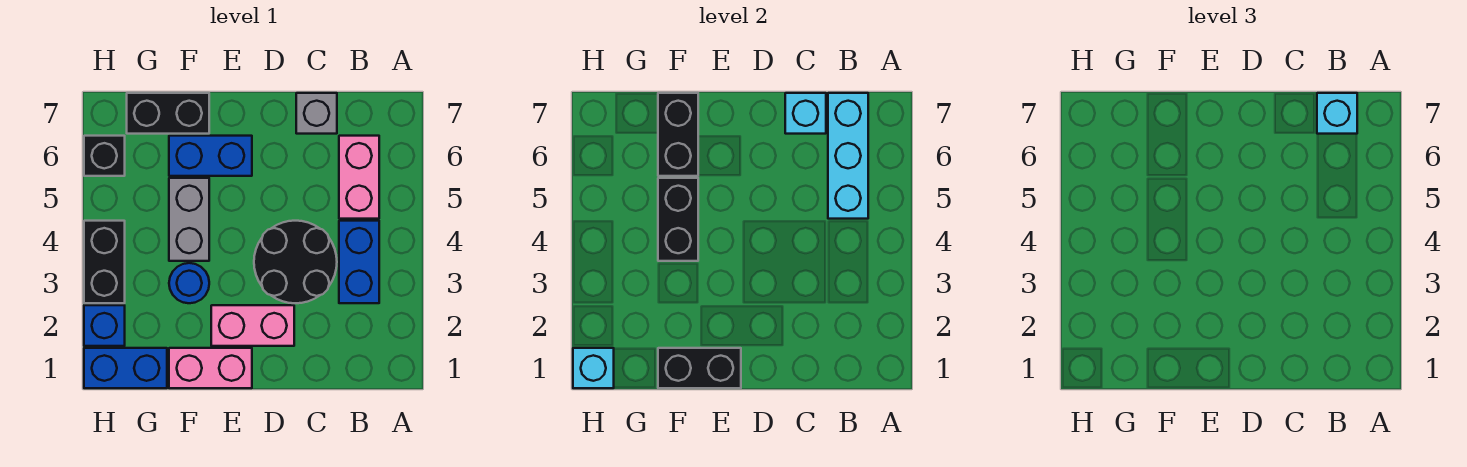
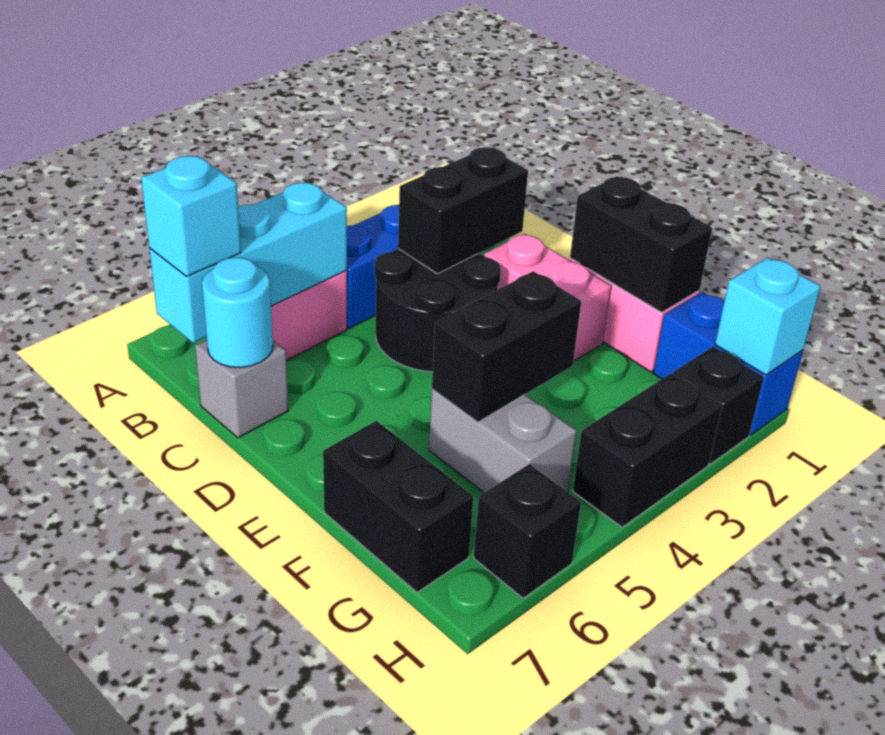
cyan brick C7 level 2 -> cyan round brick C7 level 2
blue brick E6:F6 level 1 -> none
blue round brick F3 level 1 -> none
grey brick F4:F5 level 1 -> grey brick F5:G5 level 1
black brick F6:F7 level 2 -> black brick C2:C3 level 2
blue brick H2 level 1 -> black brick H2 level 1

